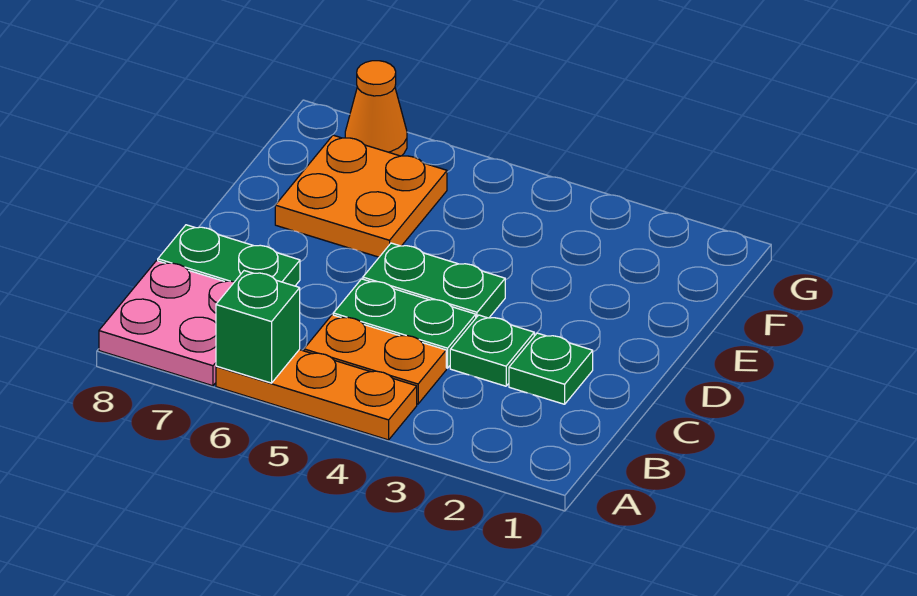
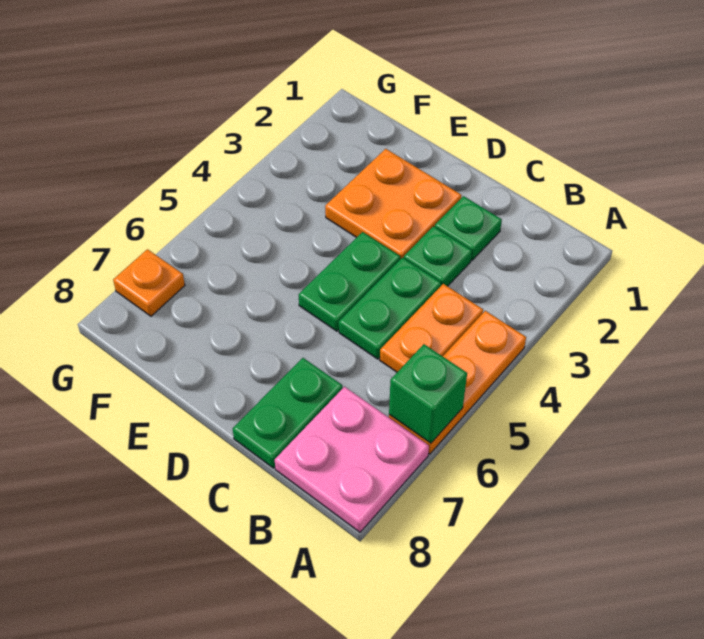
orange plate E6:F7 level 1 -> orange plate D2:E3 level 1
orange cone G7 level 1 -> orange plate G7 level 1

